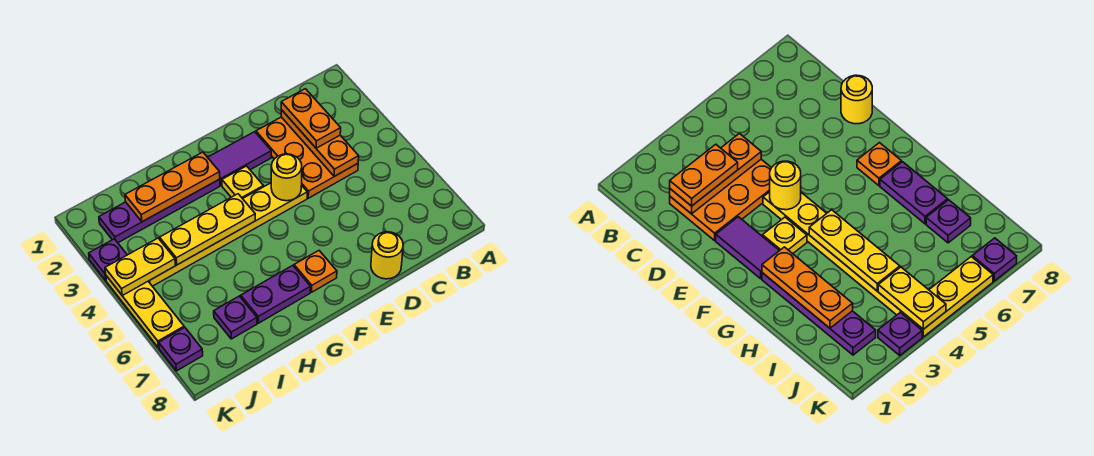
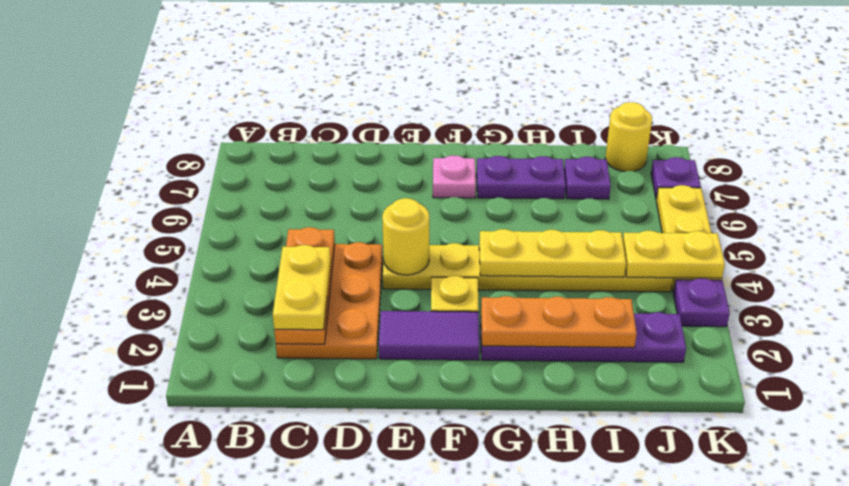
orange plate C2:C3 level 3 -> yellow plate C2:C3 level 3
yellow round brick D8 level 1 -> yellow round brick J8 level 1
orange plate F7 level 1 -> pink plate F7 level 1

